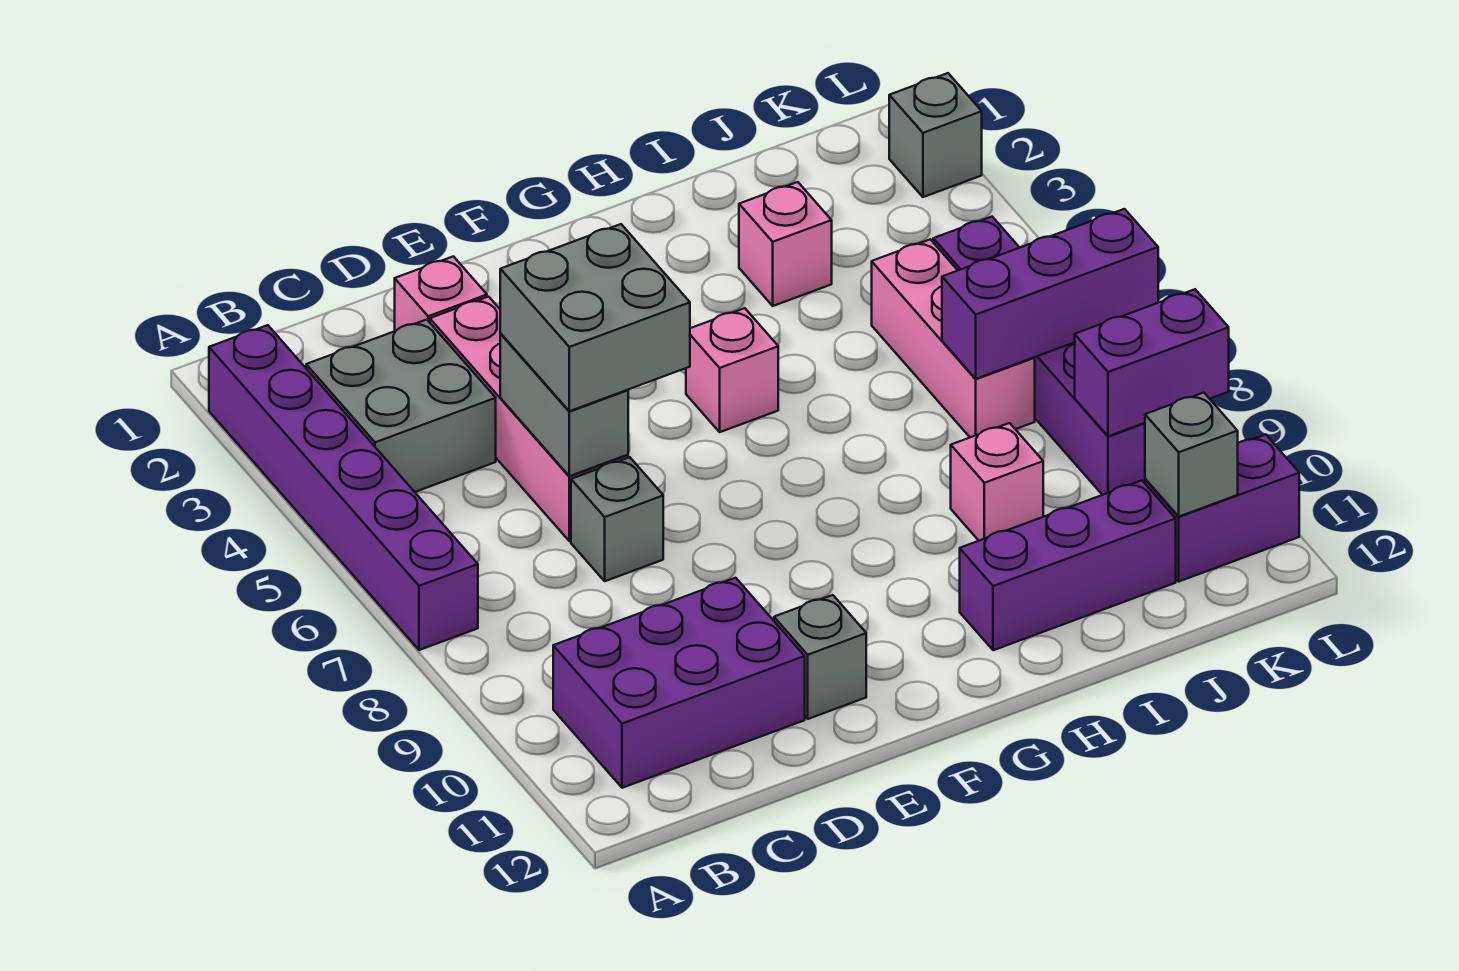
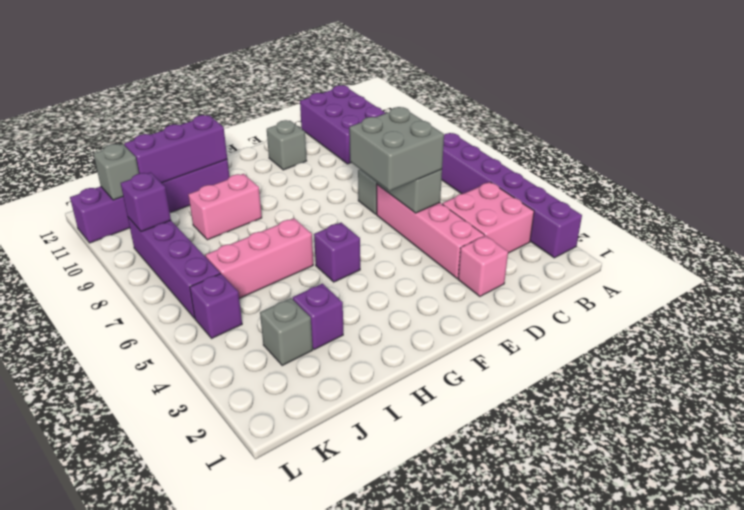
grey brick B3:C4 level 1 -> pink brick B3:C4 level 1
purple brick B10:D11 level 1 -> purple brick B10:C12 level 1
pink brick G5 level 1 -> purple brick G5 level 1
pink brick I3 level 1 -> purple brick I3 level 1
pink brick I9 level 1 -> pink brick H9:I9 level 1
pink brick J5:J7 level 1 -> pink brick H6:J6 level 1
purple brick J7:L7 level 2 -> purple brick H11:J11 level 2
purple brick K9:L9 level 2 -> purple brick K9 level 2
grey brick L2 level 1 -> grey brick J3 level 1

